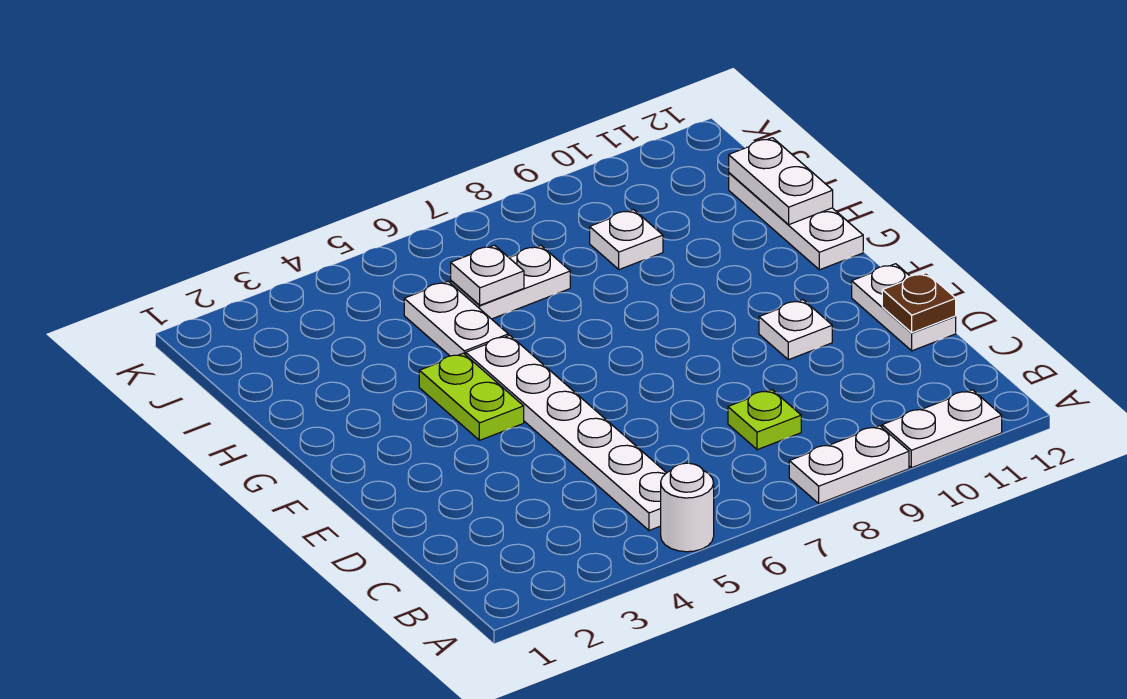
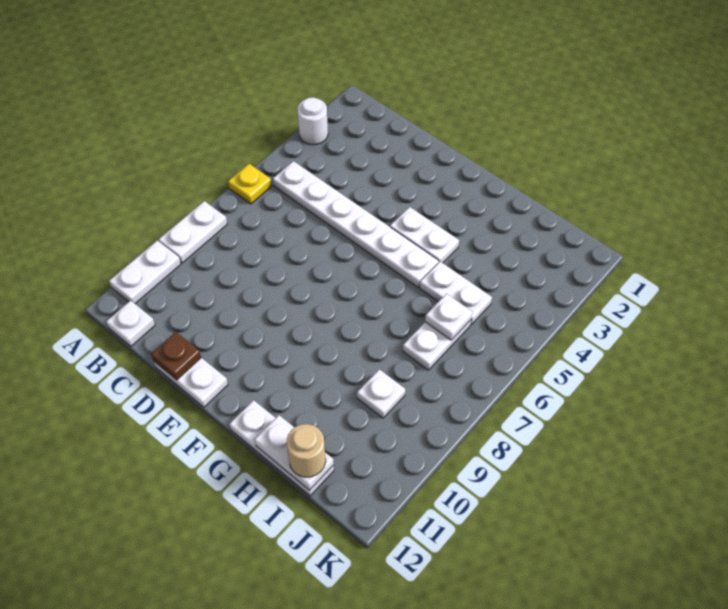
white round brick A5 level 1 -> white round brick A3 level 1
none -> yellow plate A6 level 1
lime plate C8 level 1 -> none
white plate E10 level 1 -> white plate B12 level 1
lime plate F4:G4 level 1 -> white plate F4:G4 level 1
none -> tan round brick I12 level 3

